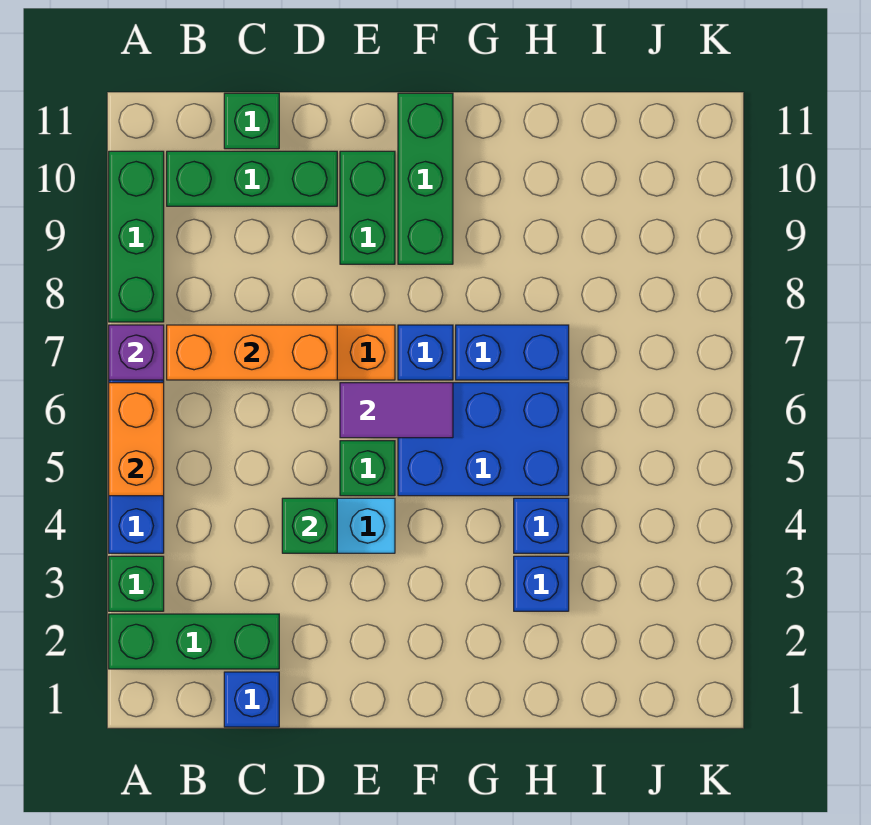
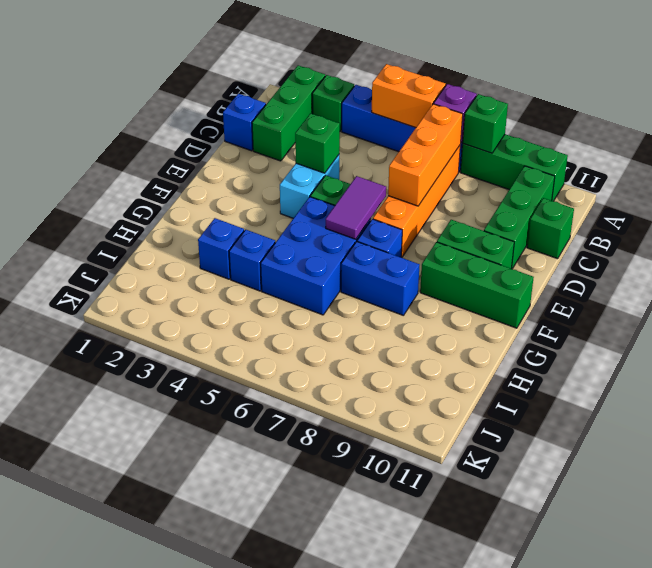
none -> green brick A8 level 2
blue brick G7:H7 level 1 -> blue brick G7:G8 level 1

